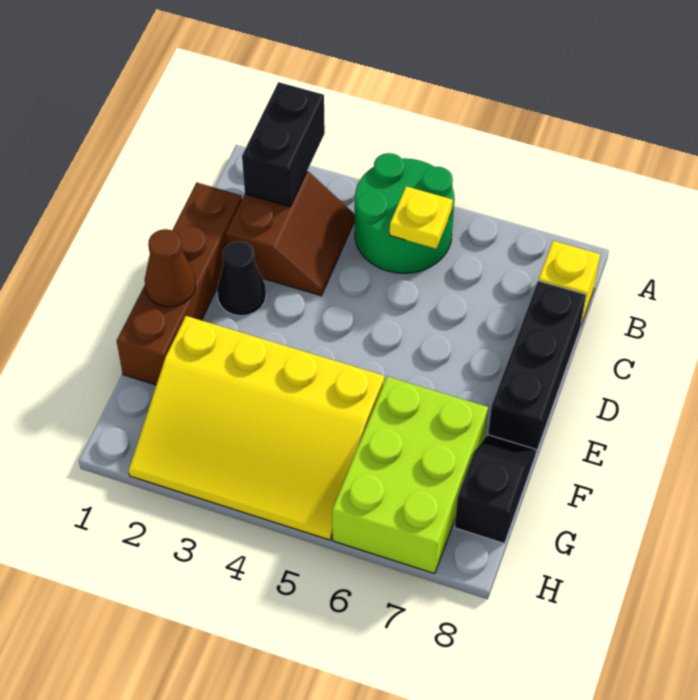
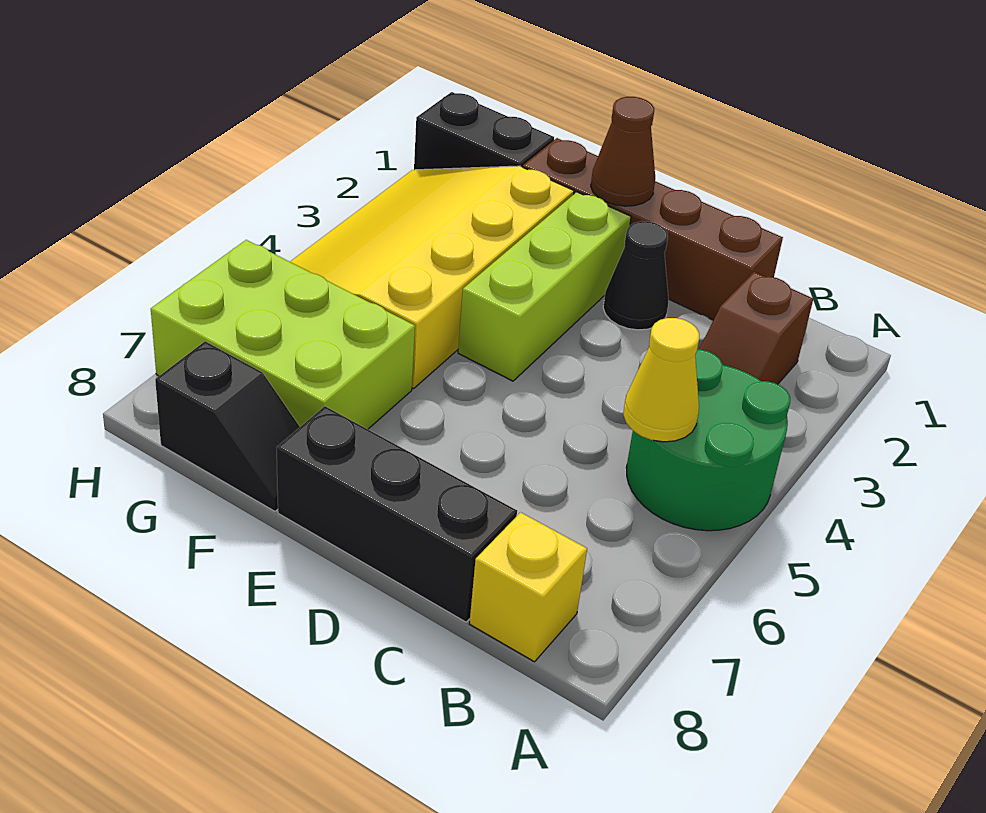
black brick A2:B2 level 2 -> black brick G1:H1 level 1
brown slope B2:C3 level 1 top 2 -> brown slope B2:B3 level 1 top 2
yellow plate B5 level 2 -> yellow cone B5 level 2
none -> lime brick E2:E4 level 1

